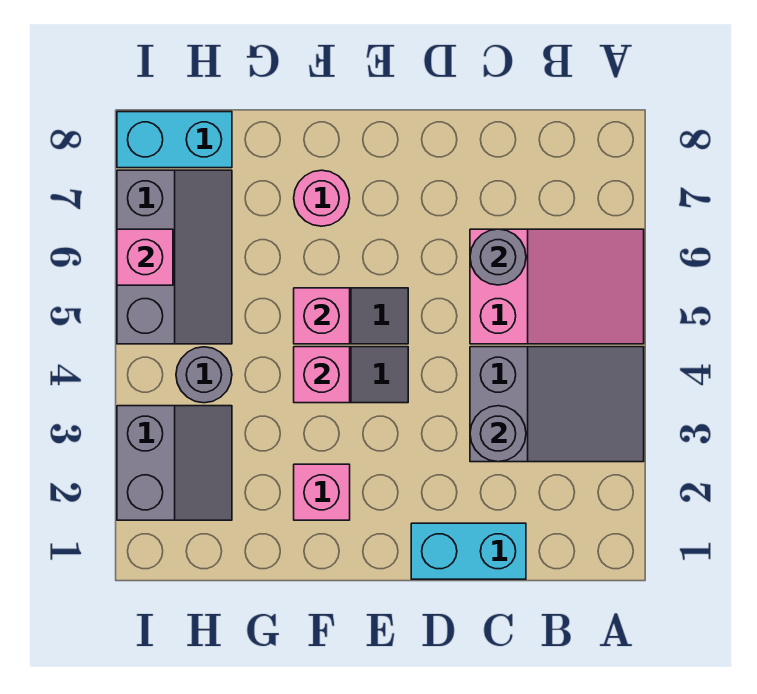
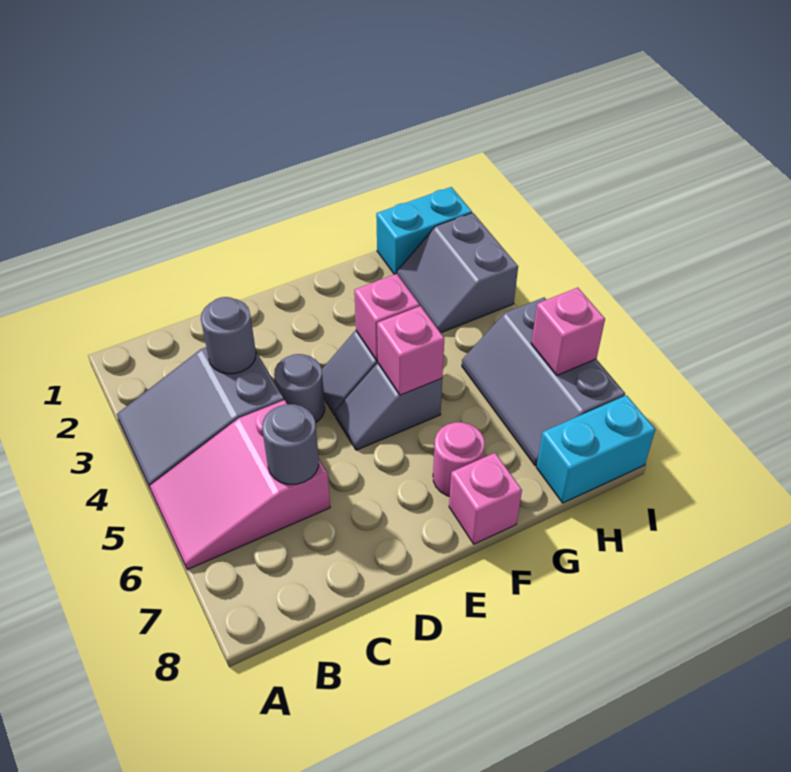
cyan brick C1:D1 level 1 -> cyan brick H1:I1 level 1
pink brick F2 level 1 -> pink brick F8 level 1
grey round brick H4 level 1 -> grey round brick D4 level 1

